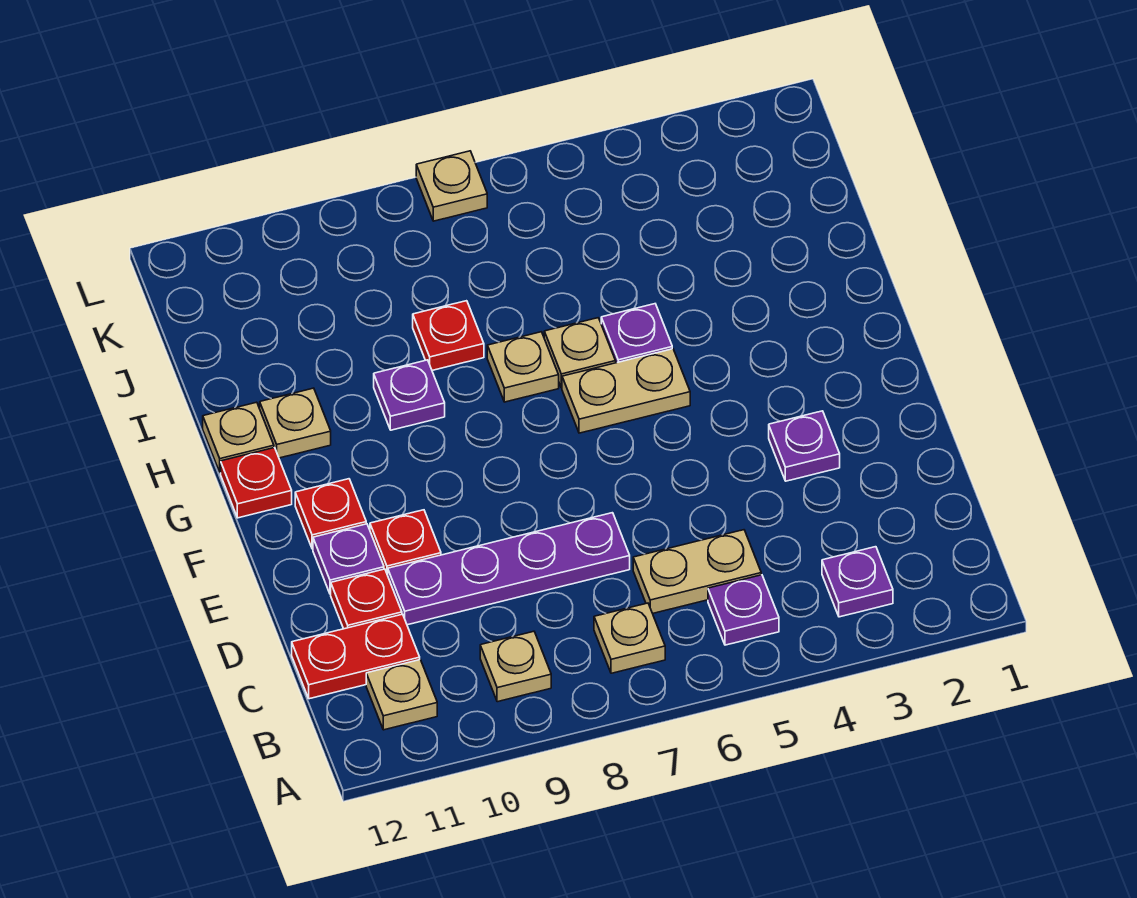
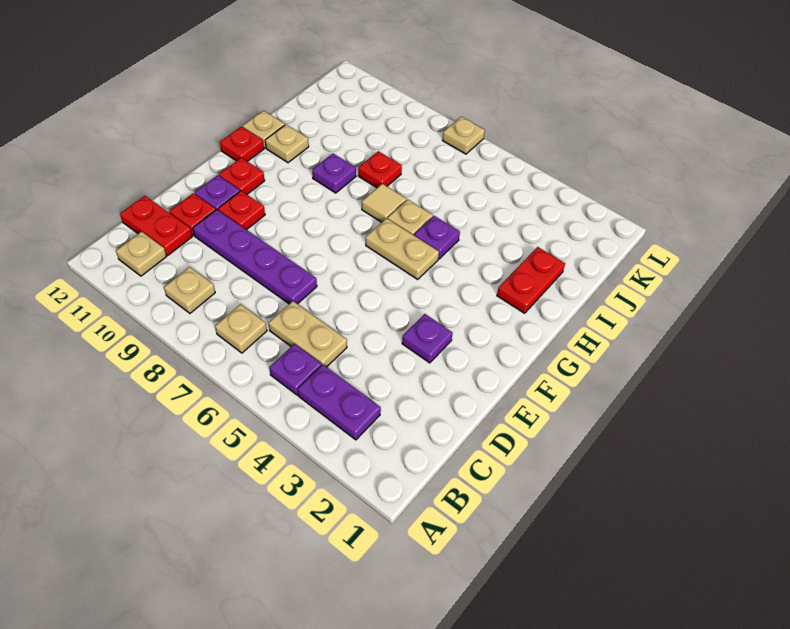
purple plate B3 level 1 -> purple plate B3:B4 level 1
none -> red plate H2:I2 level 1
tan plate H7 level 1 -> tan tile H7 level 1

